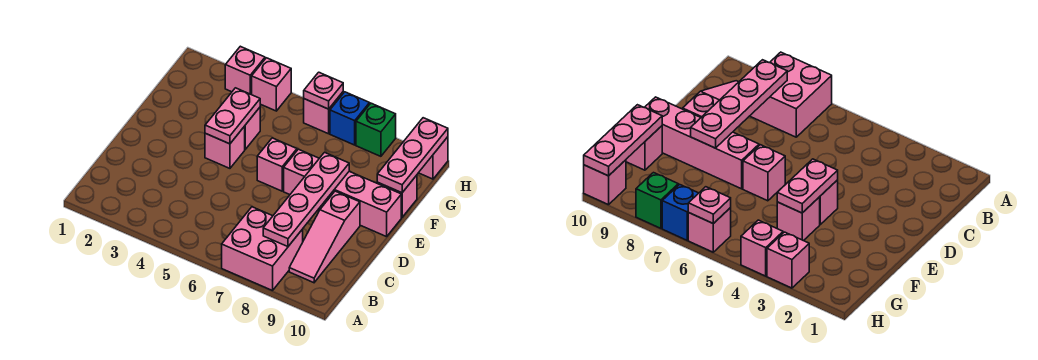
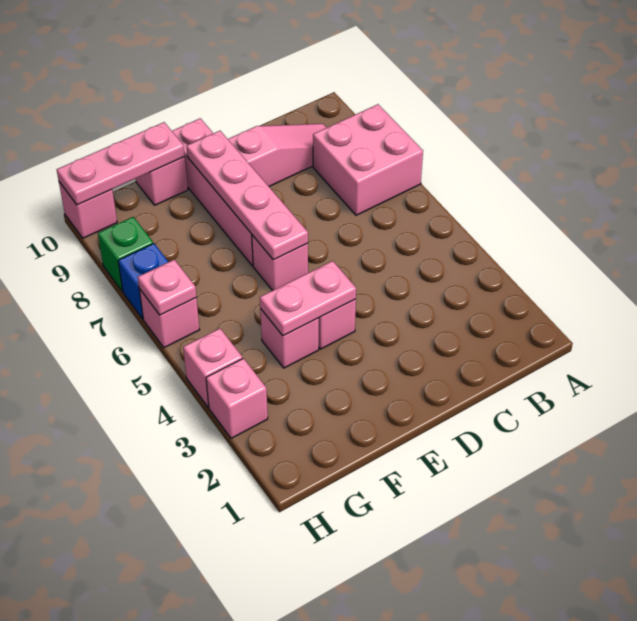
pink plate B8:E8 level 2 -> pink plate E6:E9 level 2

